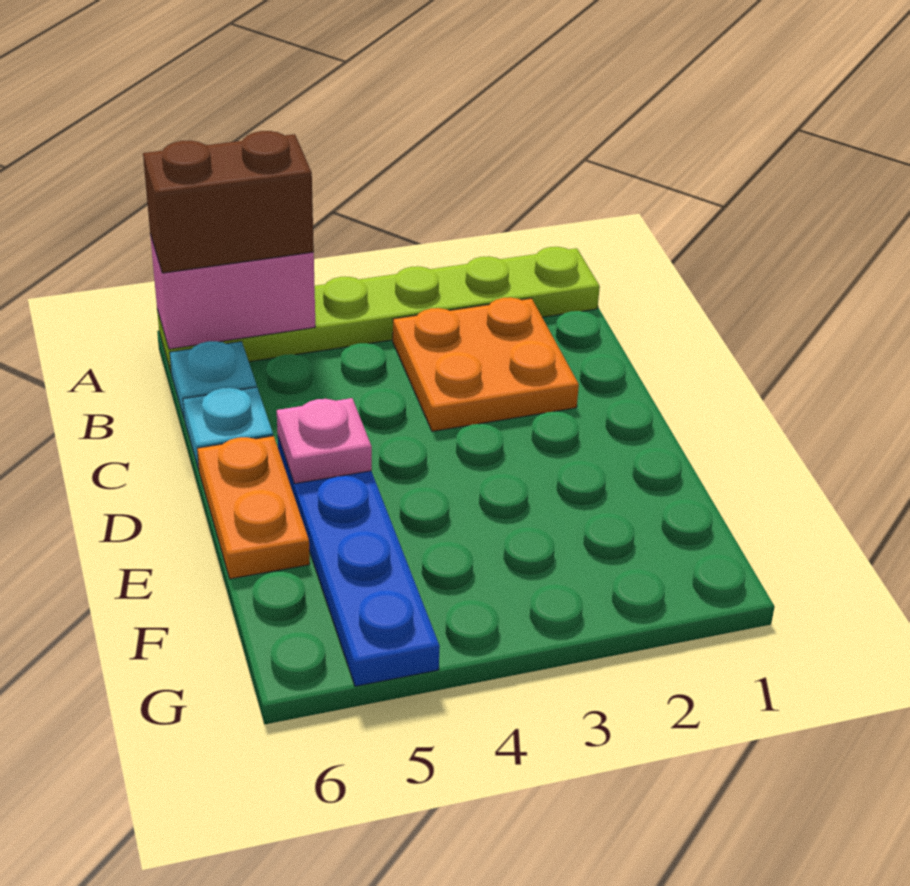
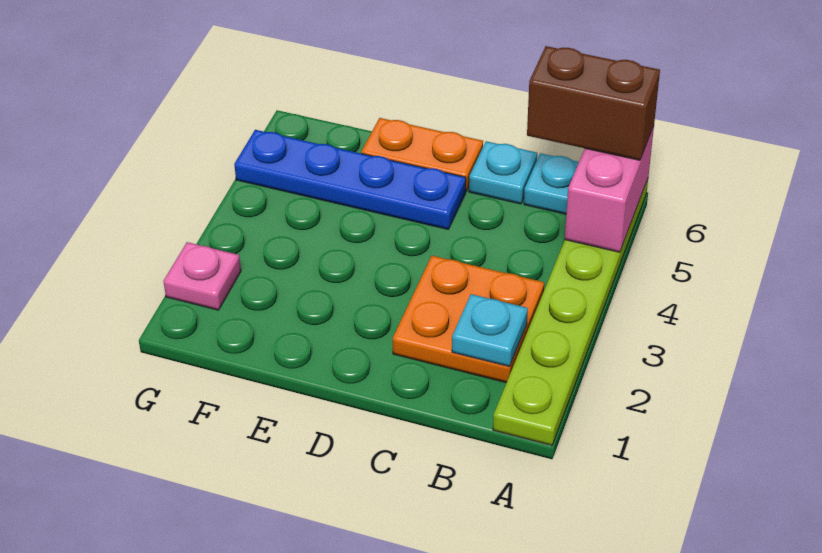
brown brick A5:A6 level 3 -> brown brick A6:B6 level 3
none -> cyan plate B2 level 2
pink plate D5 level 2 -> pink plate G2 level 1

